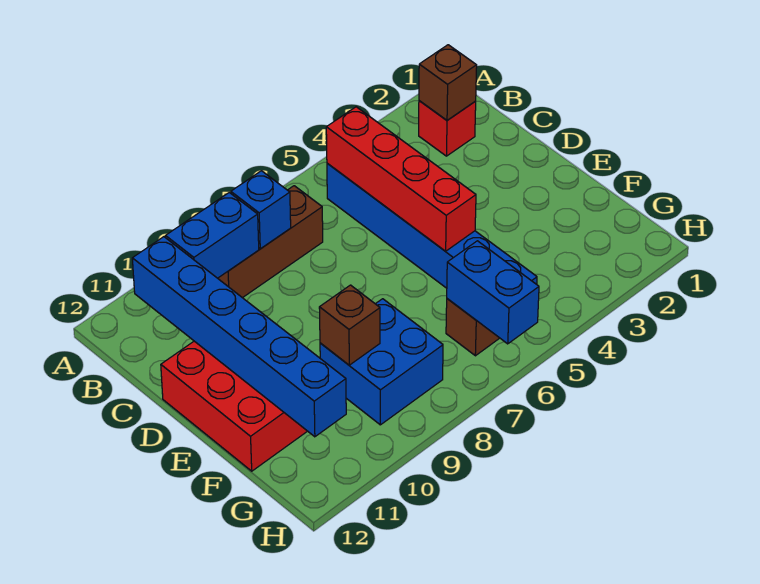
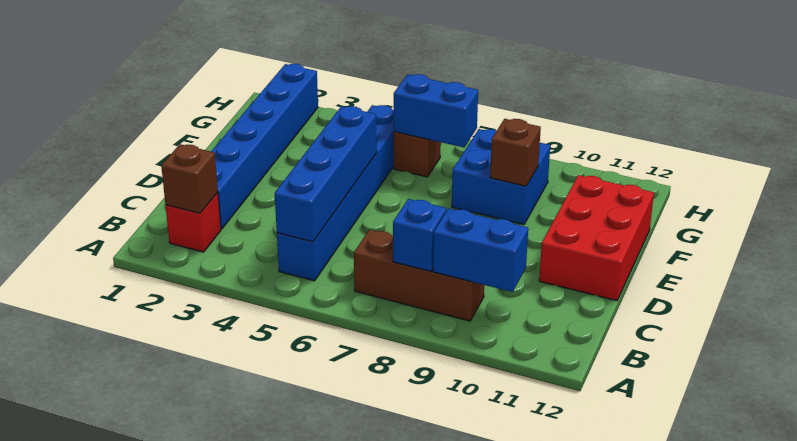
red brick B5:E5 level 2 -> blue brick B5:E5 level 2
blue brick B11:G11 level 2 -> blue brick C2:H2 level 1
blue brick G6:H6 level 2 -> blue brick G6:G7 level 2

